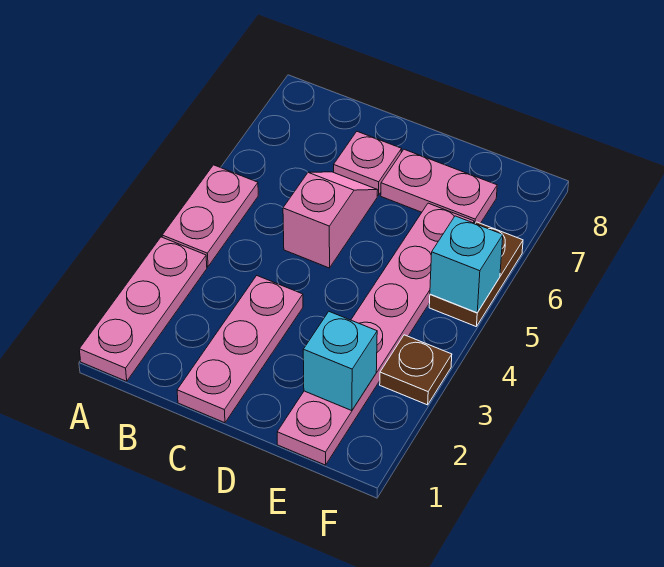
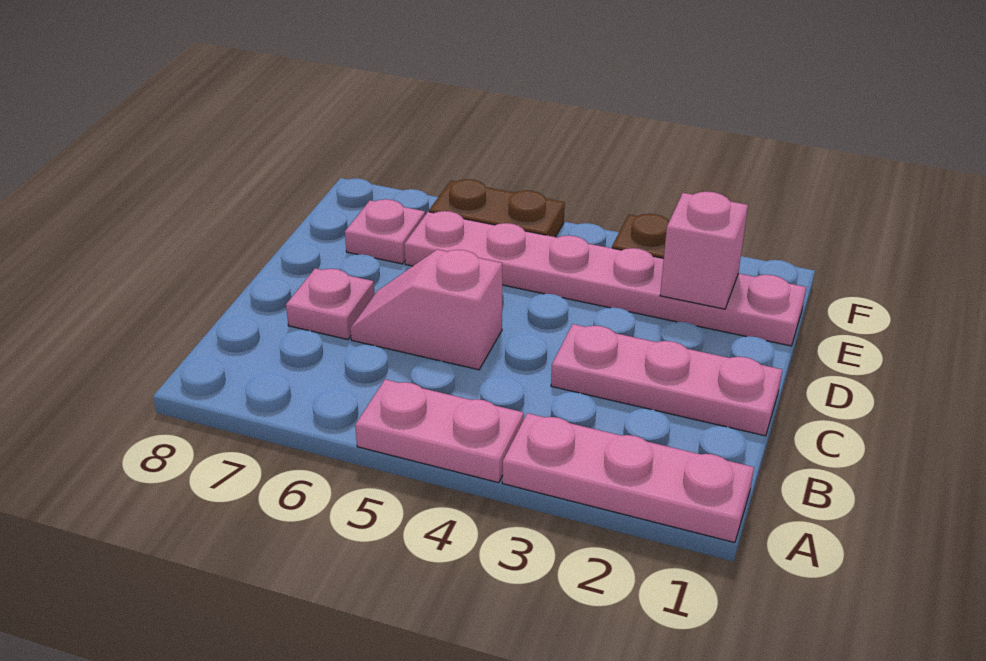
pink plate D7:E7 level 1 -> pink plate E7 level 1
cyan brick E2 level 2 -> pink brick E2 level 2
cyan brick F5 level 2 -> none

